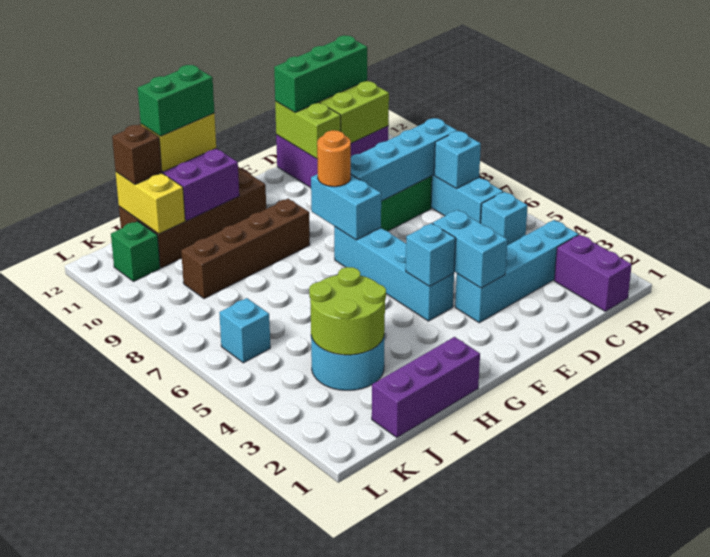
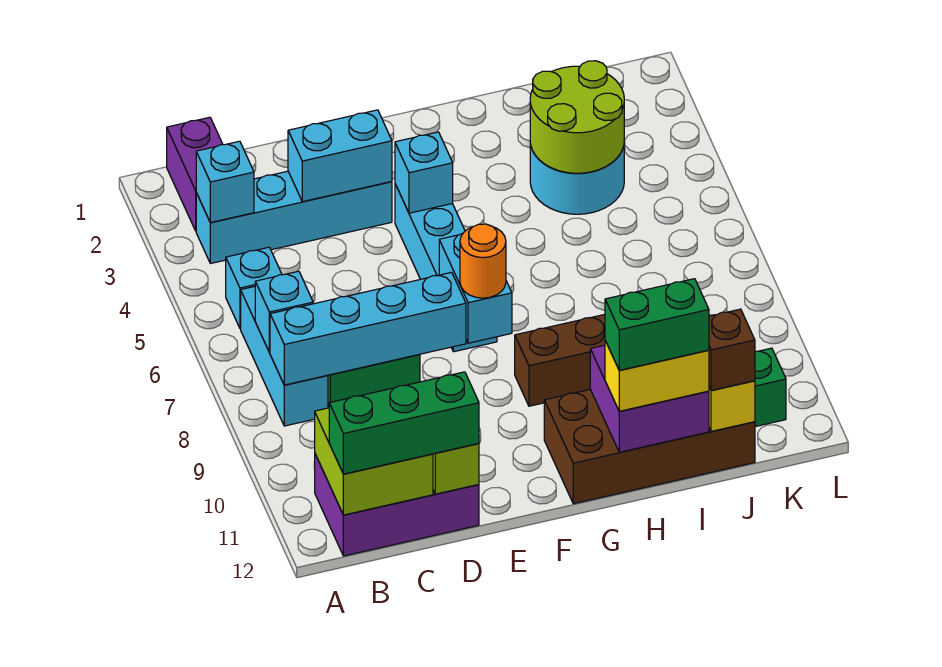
cyan brick E3:E4 level 2 -> cyan brick D3:E3 level 2
purple brick H1:J1 level 1 -> none
cyan brick K6 level 1 -> cyan brick B3 level 2

